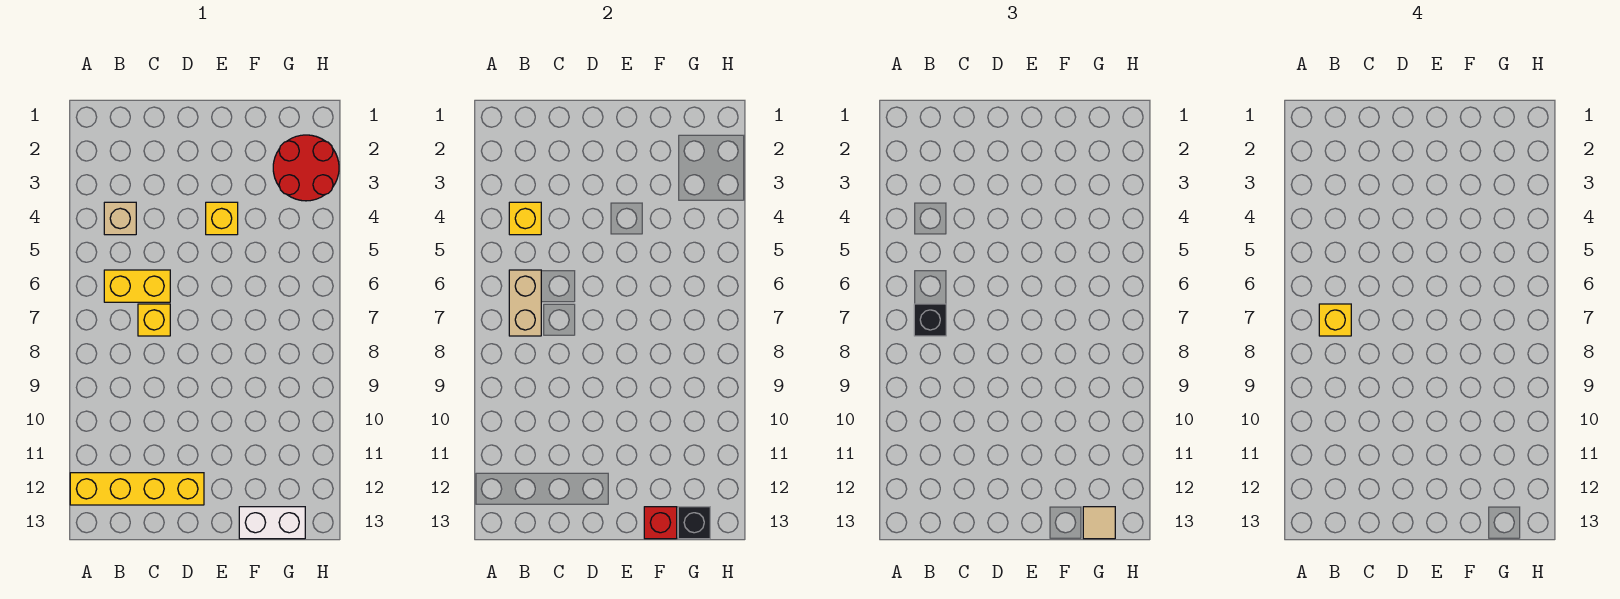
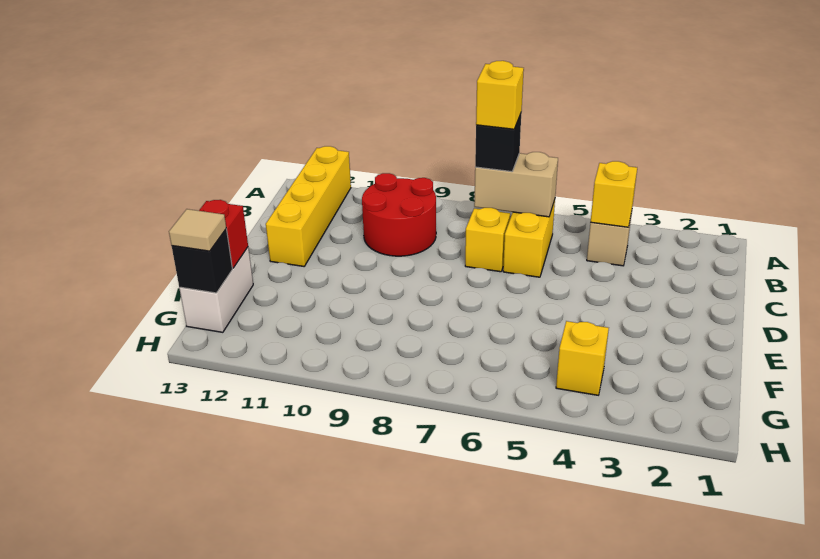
yellow brick E4 level 1 -> yellow brick G4 level 1
red round brick G2:H3 level 1 -> red round brick B9:C10 level 1

